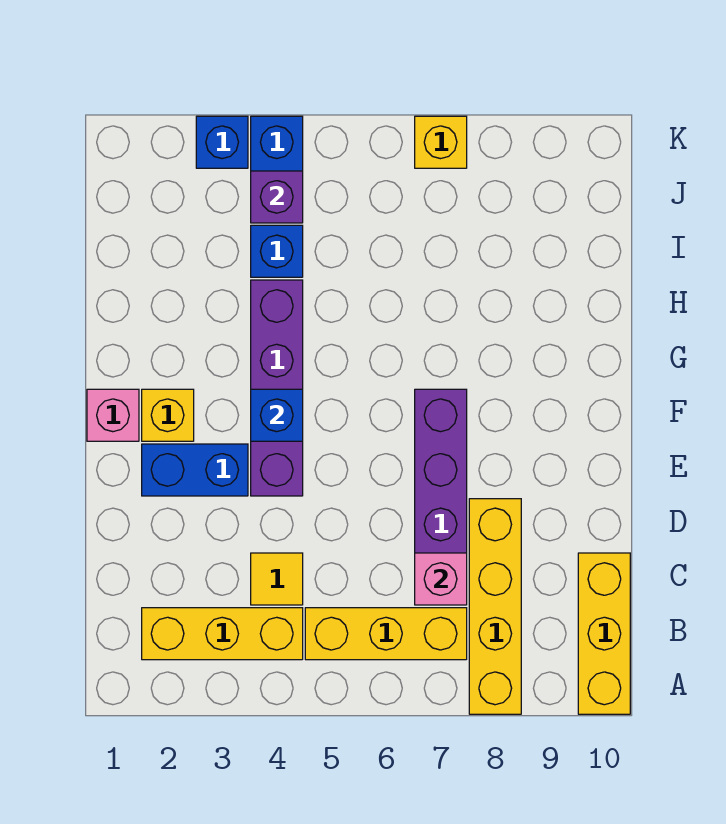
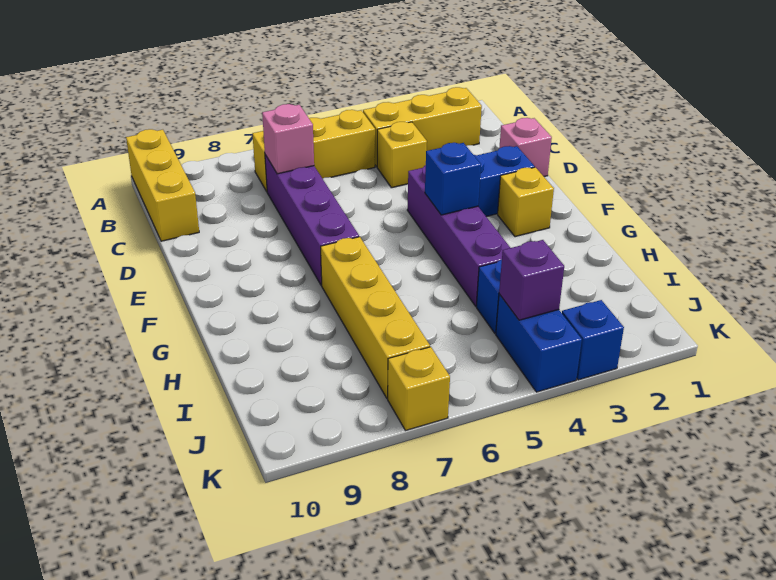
yellow brick A8:D8 level 1 -> yellow brick G7:J7 level 1
yellow tile C4 level 1 -> yellow brick C4 level 1
pink brick F1 level 1 -> pink brick D1 level 1

